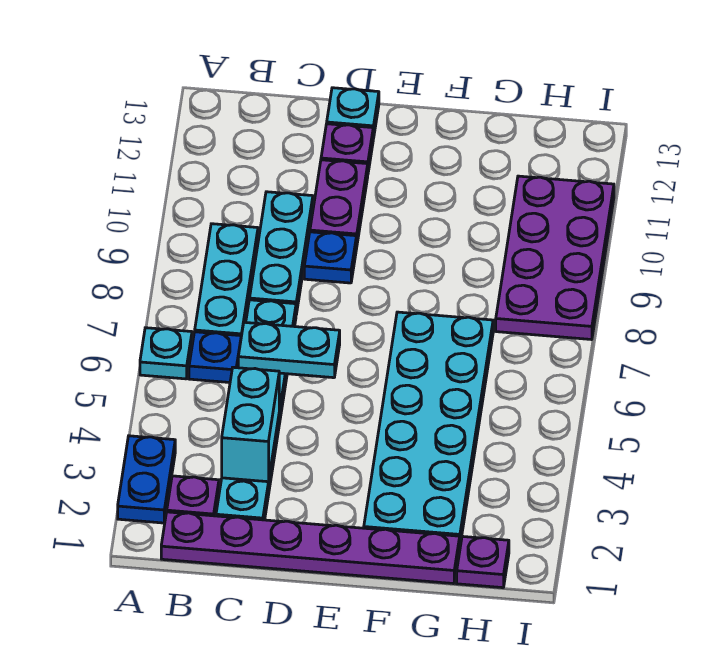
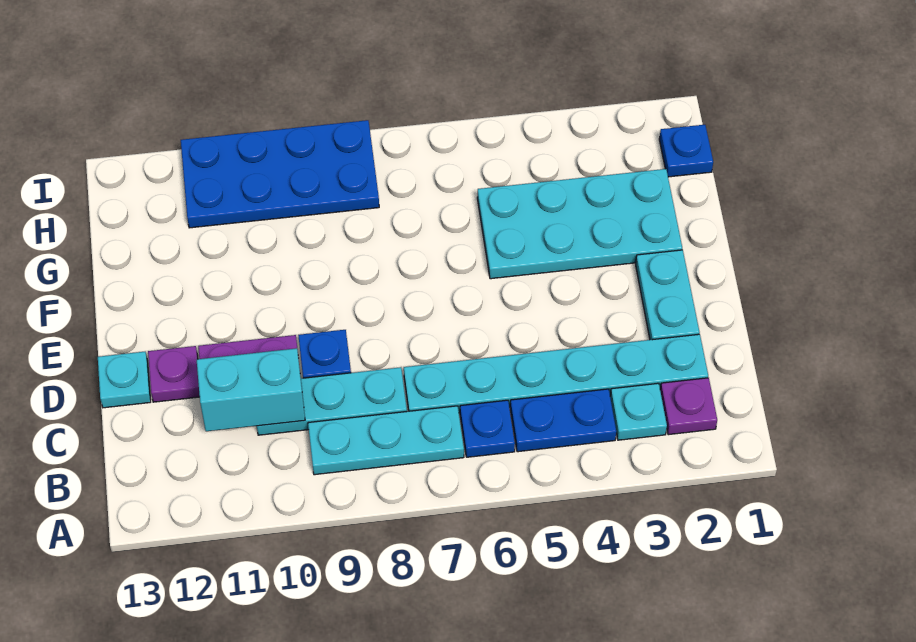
blue plate A2:A3 level 1 -> blue plate B4:B5 level 1
cyan plate A6 level 1 -> cyan plate B3 level 1
purple plate B1:G1 level 1 -> none
cyan brick C3:C4 level 2 -> cyan brick C10:C11 level 2
cyan plate C6:D6 level 2 -> cyan plate D2:E2 level 1
cyan plate F2:G7 level 1 -> cyan plate F2:G5 level 1
purple plate H1 level 1 -> blue plate H1 level 1
purple plate H8:I11 level 1 -> blue plate H8:I11 level 1

